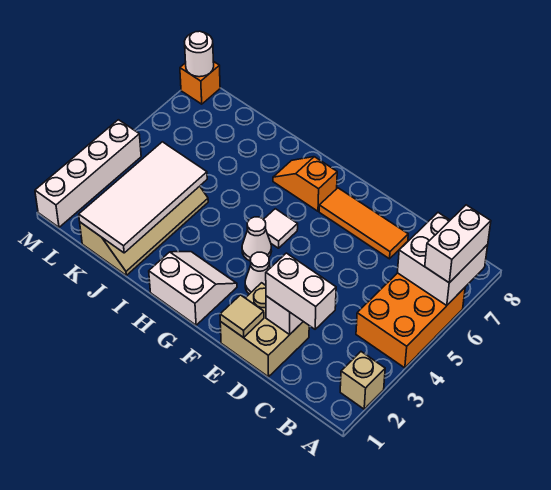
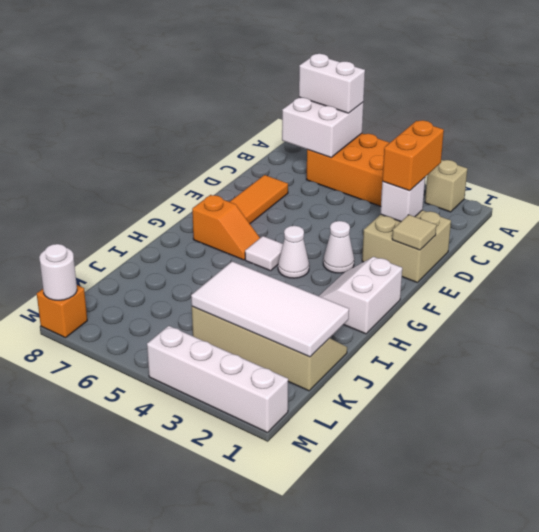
white brick C2:D2 level 3 -> orange brick C2:D2 level 3
orange slope G7:H7 level 1 top G -> orange slope G6:G7 level 1 top 7

